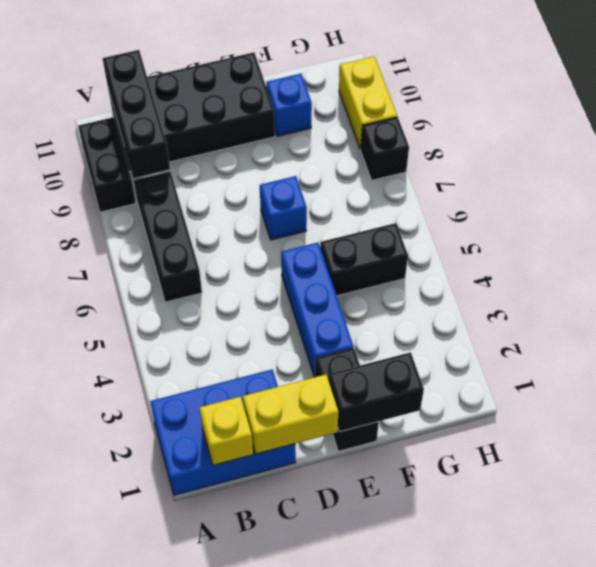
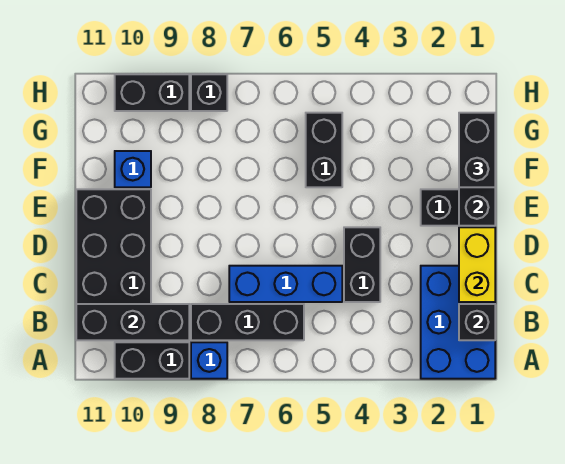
yellow brick B1 level 2 -> black brick B1 level 2
none -> black brick C4:D4 level 1
blue brick E3:E5 level 1 -> blue brick C5:C7 level 1
blue brick E7 level 1 -> blue brick A8 level 1
none -> black brick F1:G1 level 3
yellow brick H9:H10 level 1 -> black brick H9:H10 level 1

